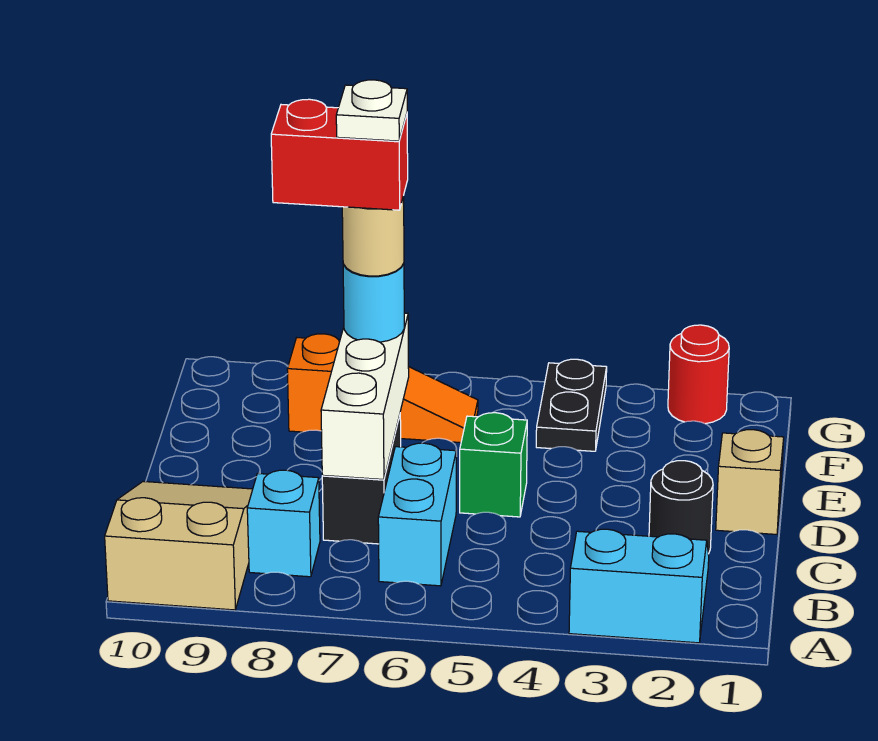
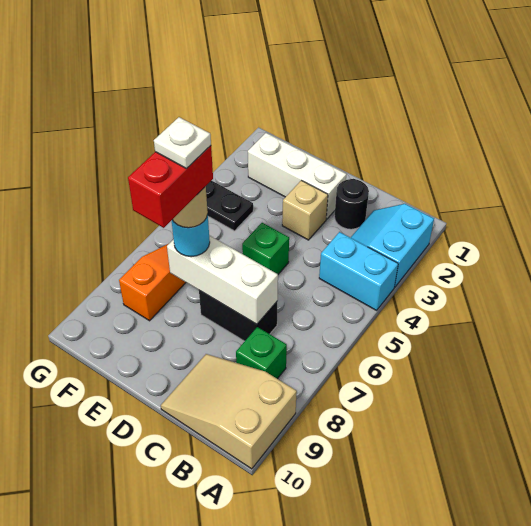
cyan brick B6:C6 level 1 -> cyan brick A4:B4 level 1
cyan brick B8 level 1 -> green brick B8 level 1
tan brick D1 level 1 -> tan brick D3 level 1
none -> white brick D2:F2 level 1
red round brick G2 level 1 -> none

